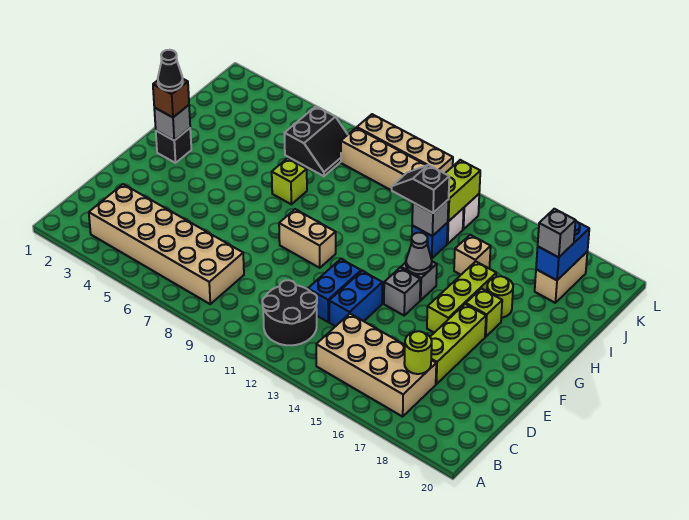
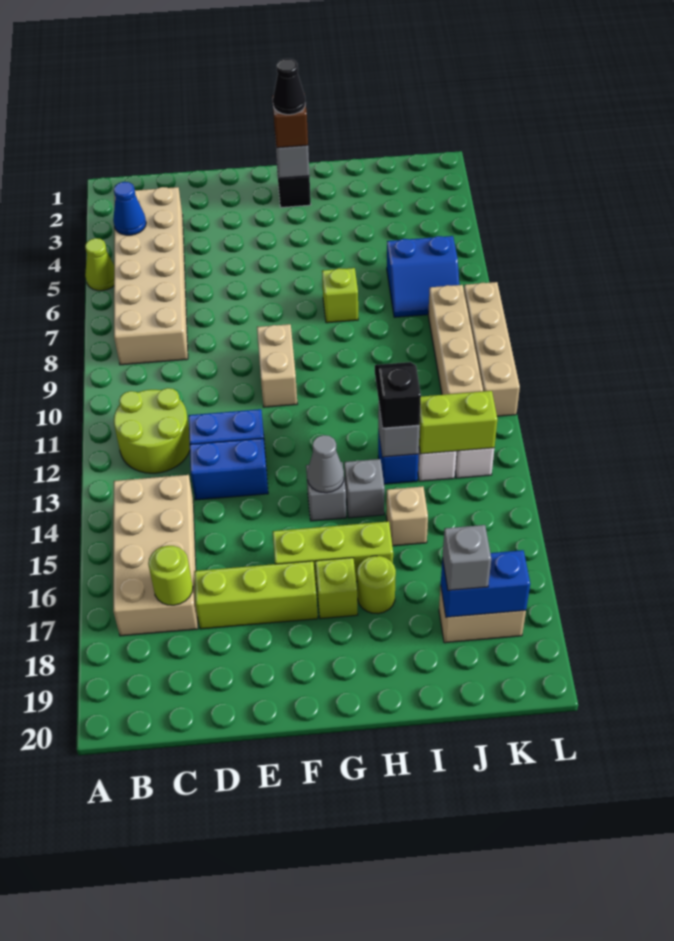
none -> lime cone A5 level 1
none -> blue cone B4 level 2
black round brick B11:C12 level 1 -> lime round brick B11:C12 level 1
grey brick F14 level 1 -> grey brick H14 level 1
black slope J6:K7 level 1 top 6 -> blue slope J6:K7 level 1 top 6

